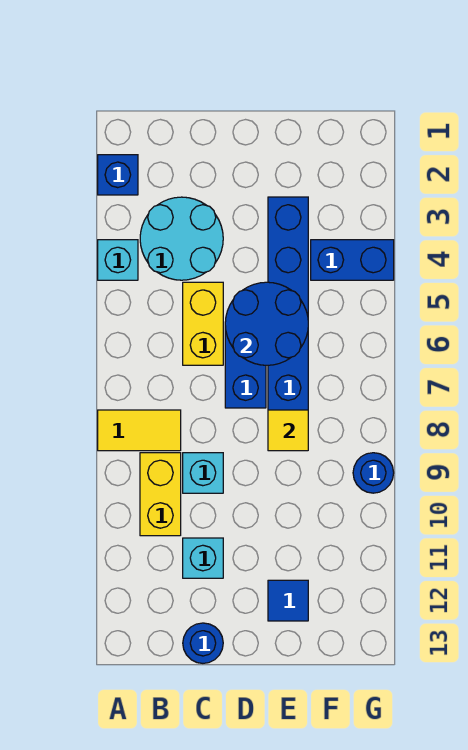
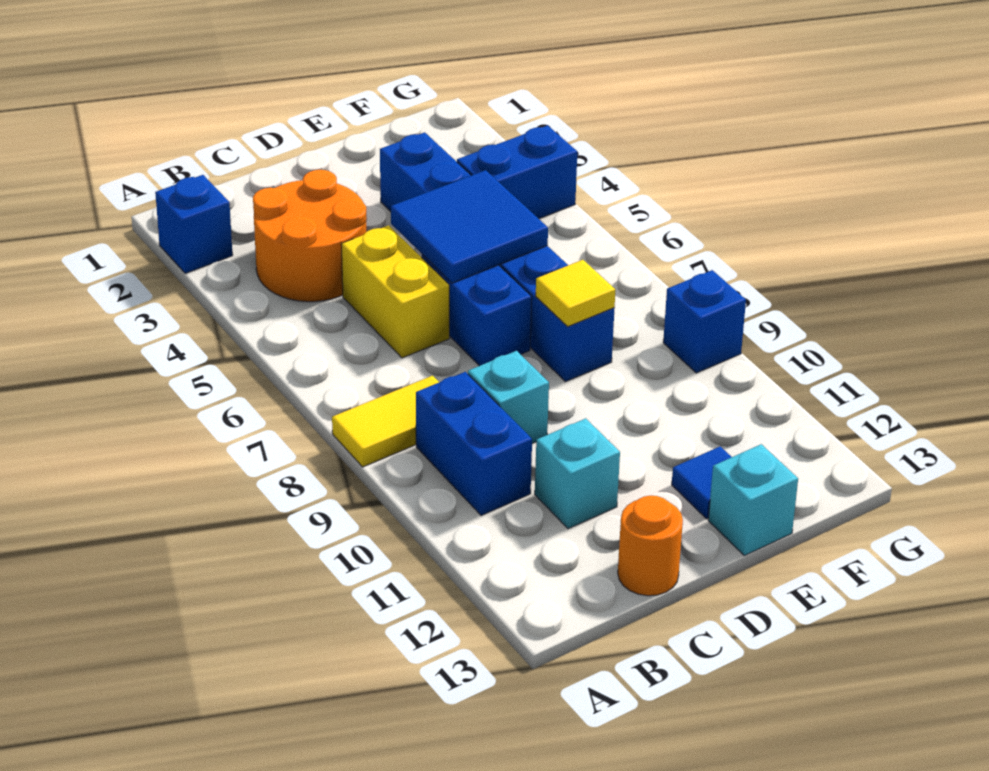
cyan brick A4 level 1 -> cyan brick E13 level 1
cyan round brick B3:C4 level 1 -> orange round brick B3:C4 level 1
yellow brick B9:B10 level 1 -> blue brick B9:B10 level 1
blue round brick C13 level 1 -> orange round brick C13 level 1
blue round brick D5:E6 level 2 -> blue tile D5:E6 level 2
blue round brick G9 level 1 -> blue brick G9 level 1

